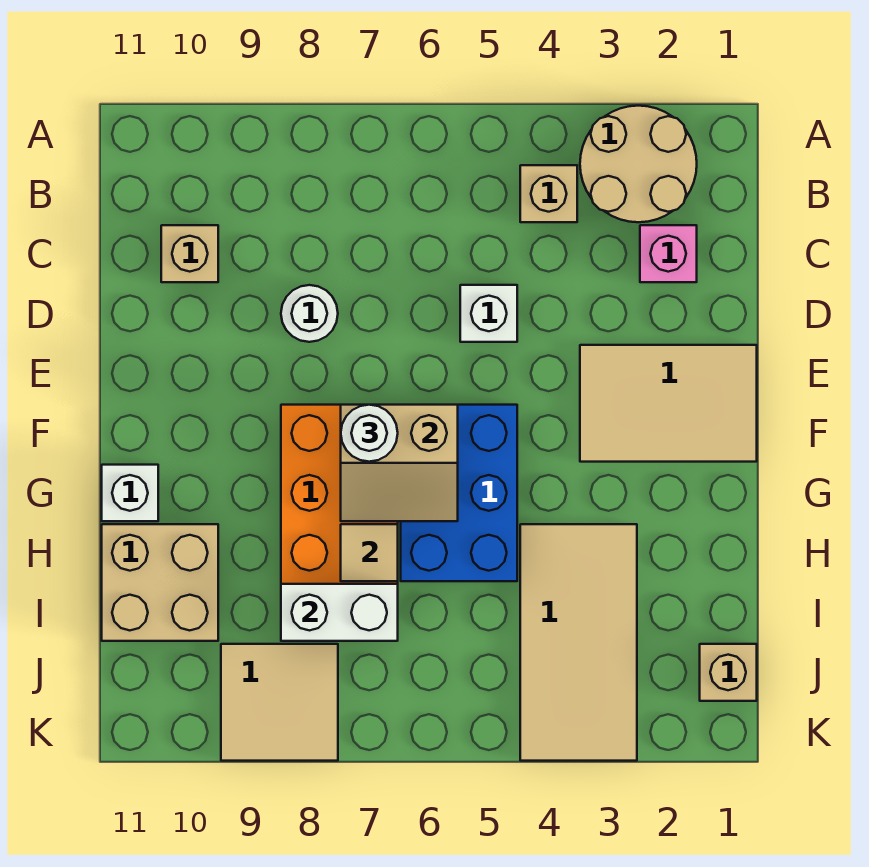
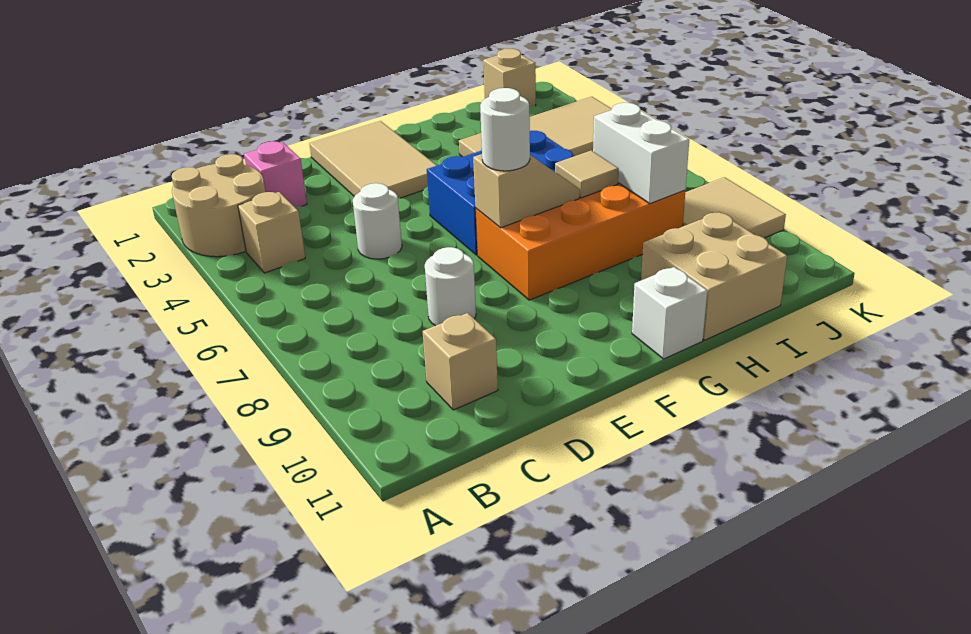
white brick D5 level 1 -> white round brick D5 level 1
tan slope F6:G7 level 2 top F -> tan slope F7:G7 level 2 top F

